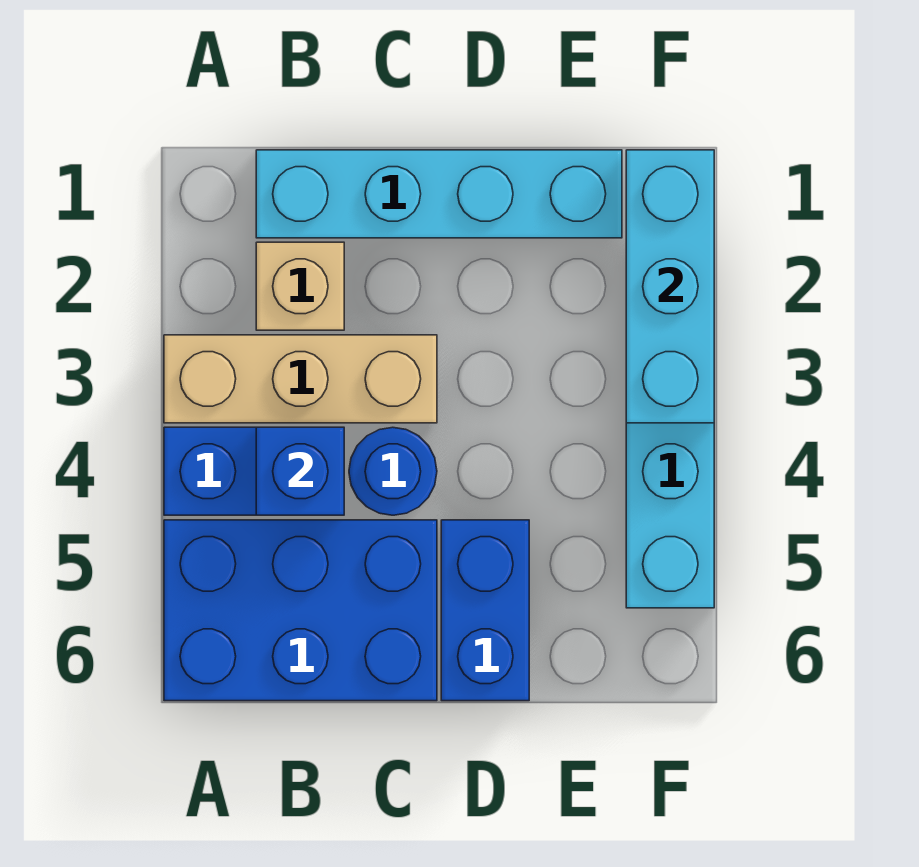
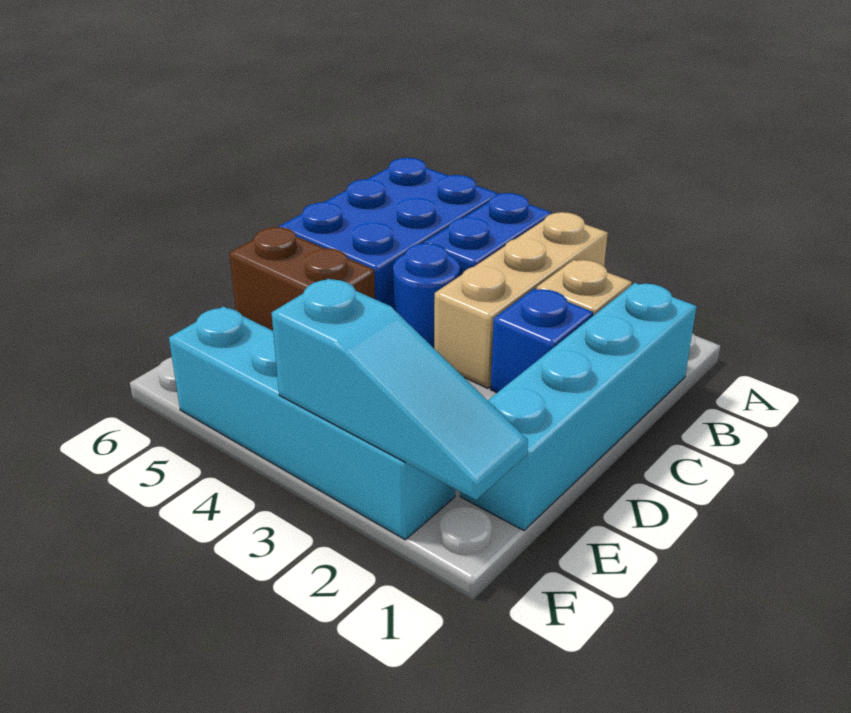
blue brick B4 level 2 -> blue brick C2 level 1
blue brick D5:D6 level 1 -> brown brick D5:D6 level 1
cyan brick F1:F3 level 2 -> cyan slope F1:F3 level 2 top 3

